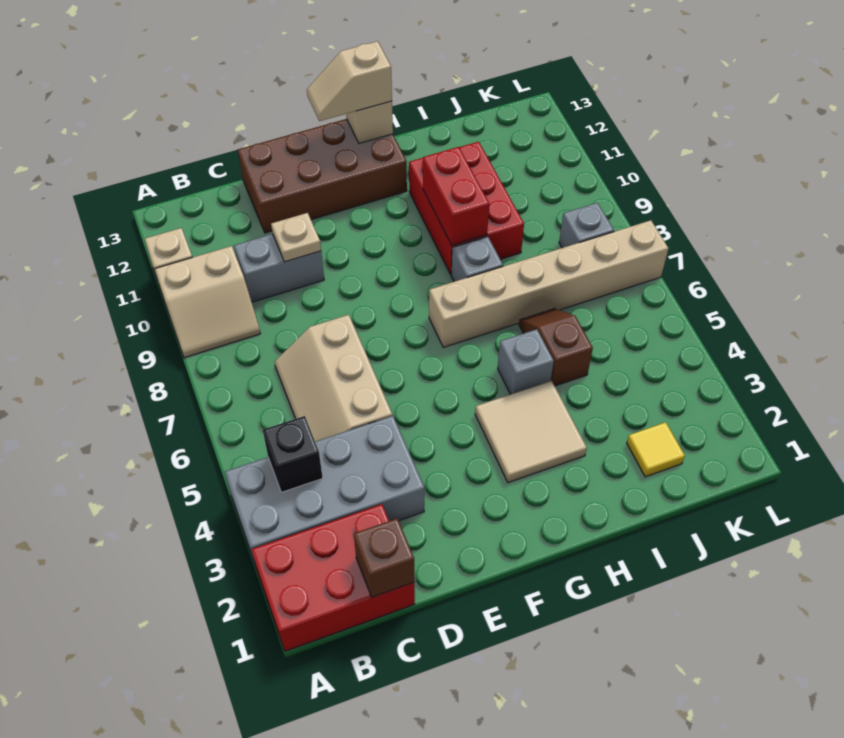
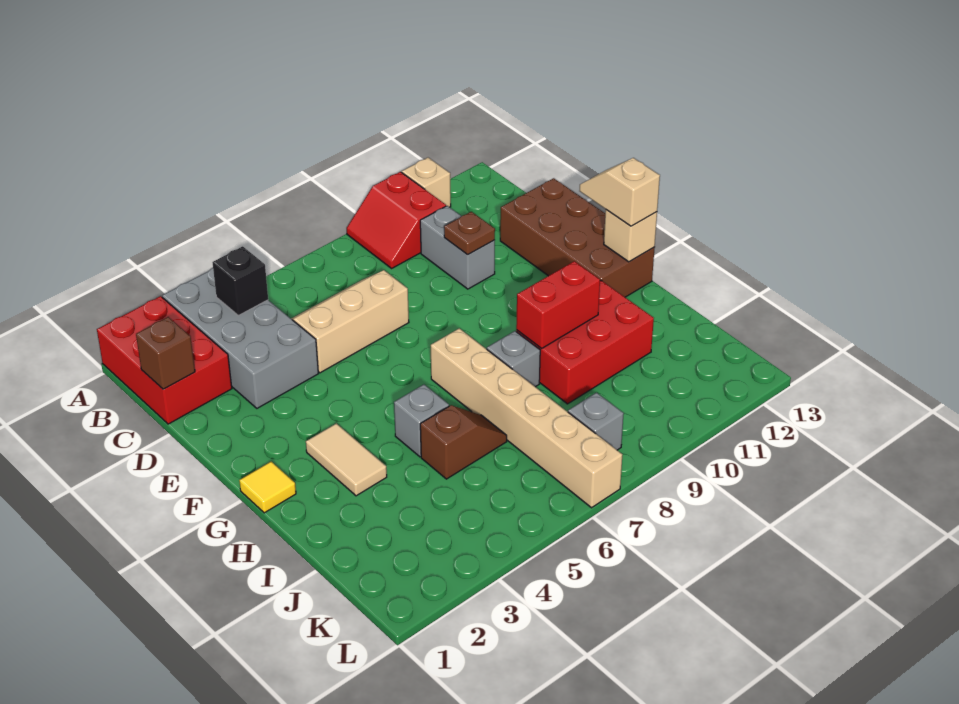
tan slope A9:B10 level 1 top 10 -> red slope A9:B10 level 1 top 10
tan plate D10 level 2 -> brown plate D10 level 2
tan tile G3:H4 level 1 -> tan tile G3:H3 level 1
yellow tile J2 level 1 -> yellow tile G1 level 1

